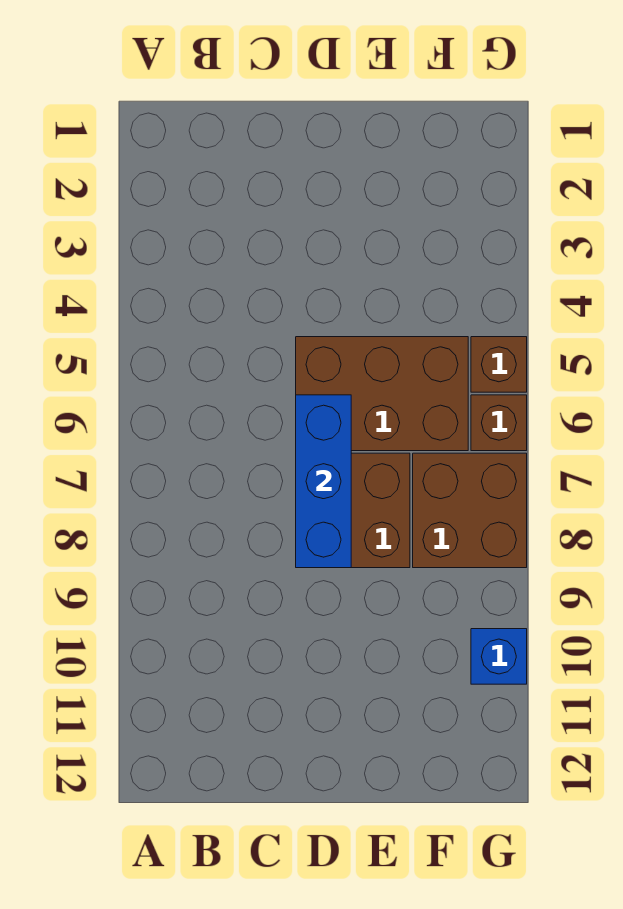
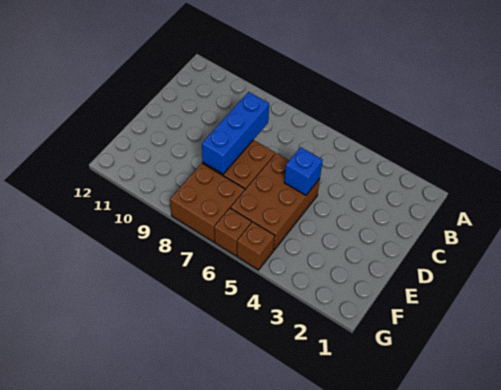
blue brick D6:D8 level 2 -> blue brick C8:E8 level 2
blue brick G10 level 1 -> blue brick D5 level 2

